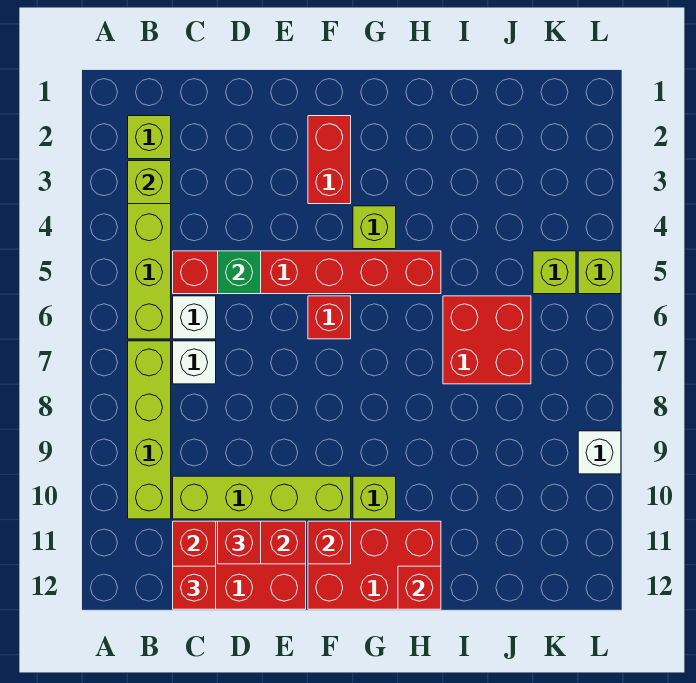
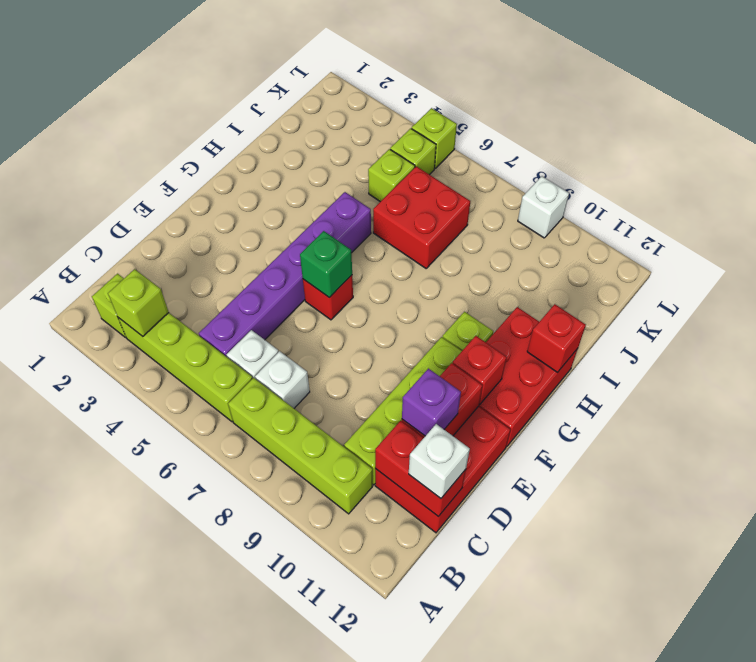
red brick C5:H5 level 1 -> purple brick C5:H5 level 1
red brick C12 level 3 -> white brick C12 level 3
green brick D5 level 2 -> green brick F6 level 2
red brick D11 level 3 -> purple brick D11 level 3
red brick F2:F3 level 1 -> none
lime brick G4 level 1 -> lime brick J5 level 1

